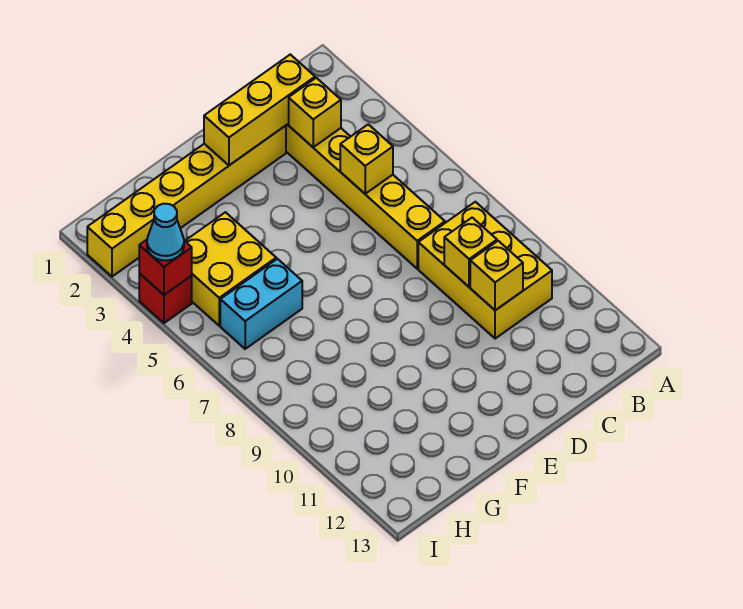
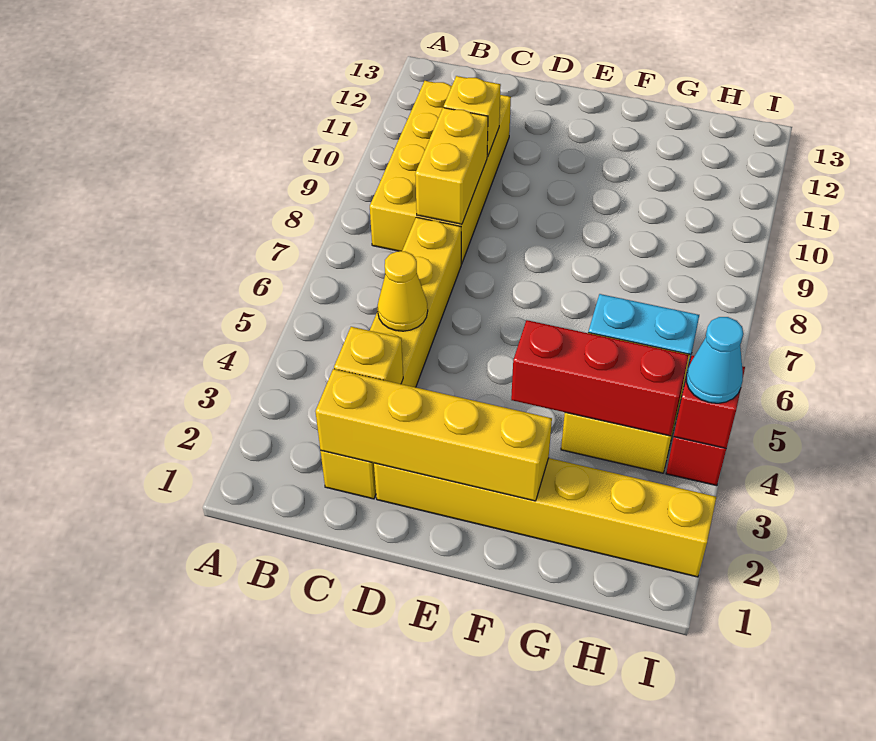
yellow brick B8:C10 level 1 -> yellow brick B8:C11 level 1
yellow brick C2:E2 level 2 -> yellow brick C2:F2 level 2
yellow brick C5 level 2 -> yellow cone C5 level 2
yellow brick C9 level 2 -> yellow brick C8:C9 level 2
none -> red brick F4:H4 level 2

